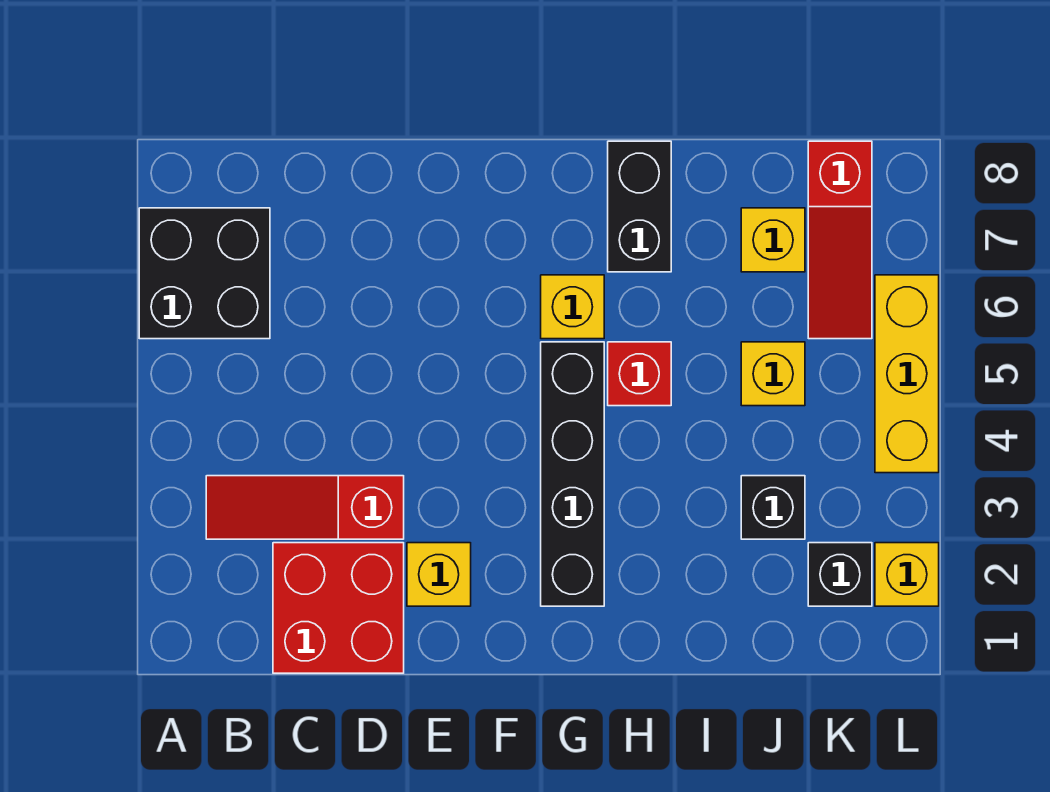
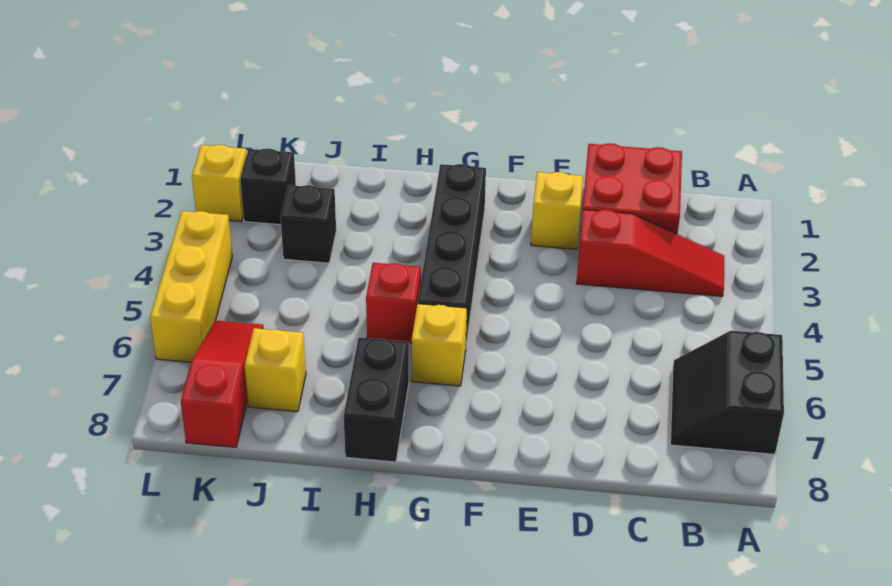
black brick A6:B7 level 1 -> black slope A6:B7 level 1 top A
yellow brick J5 level 1 -> none

